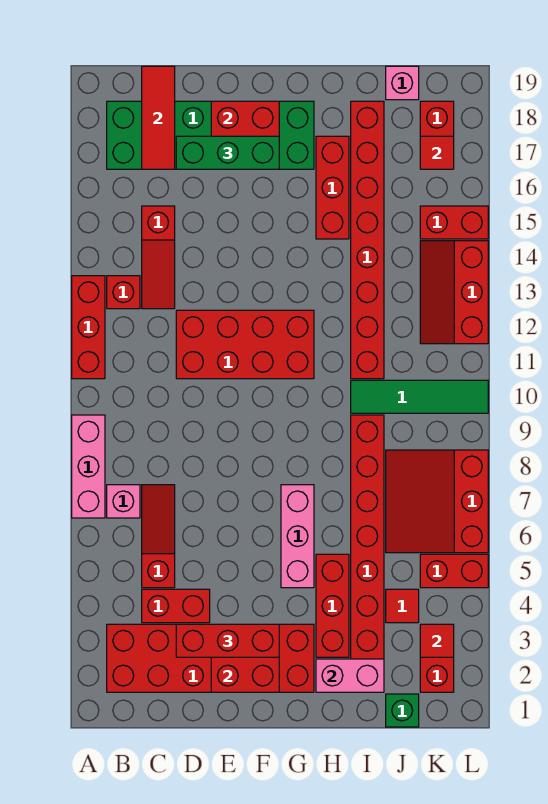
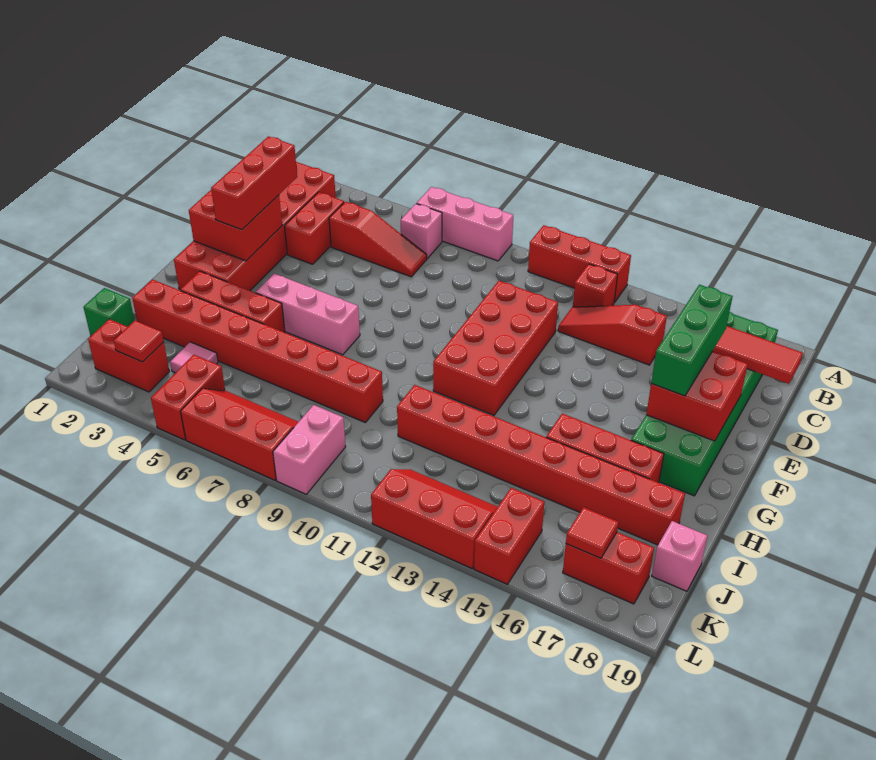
pink brick H2:I2 level 2 -> pink brick K9:L9 level 1
green tile I10:L10 level 1 -> none
red tile J4 level 1 -> pink tile J4 level 1
red slope J6:L8 level 1 top L -> red slope K6:L8 level 1 top L

